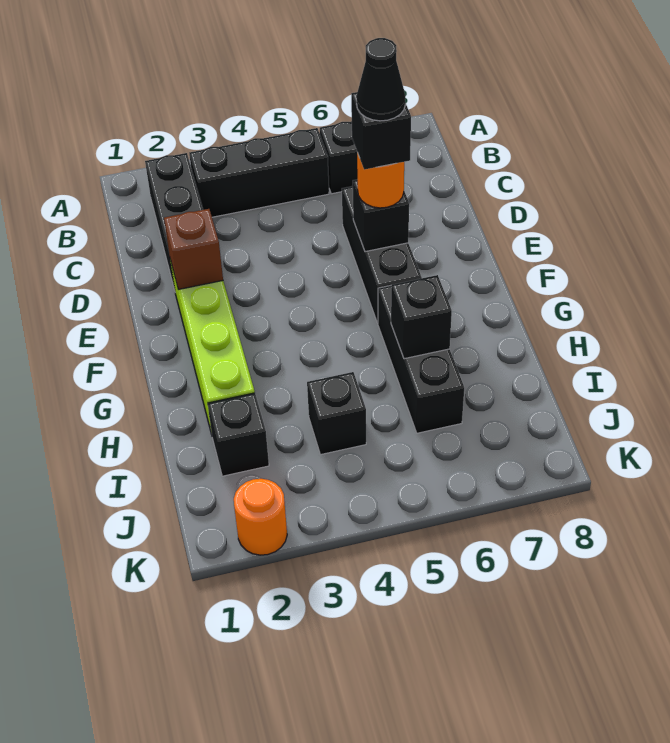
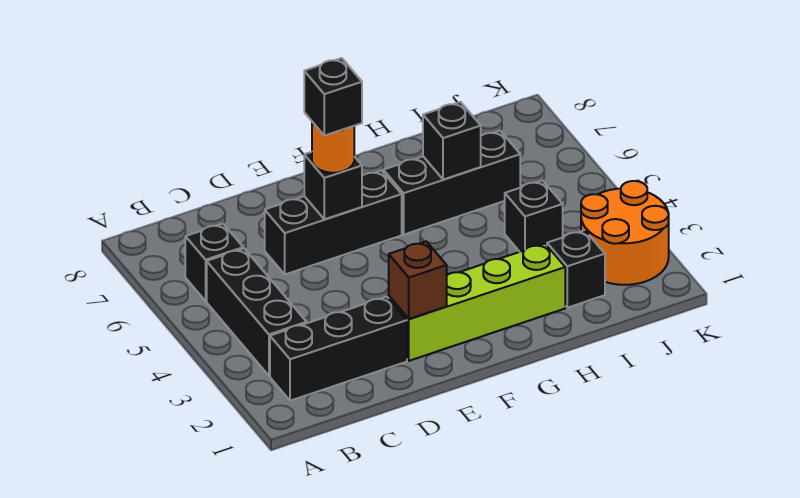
black cone E6 level 5 -> none
orange round brick K2 level 1 -> orange round brick J2:K3 level 1

